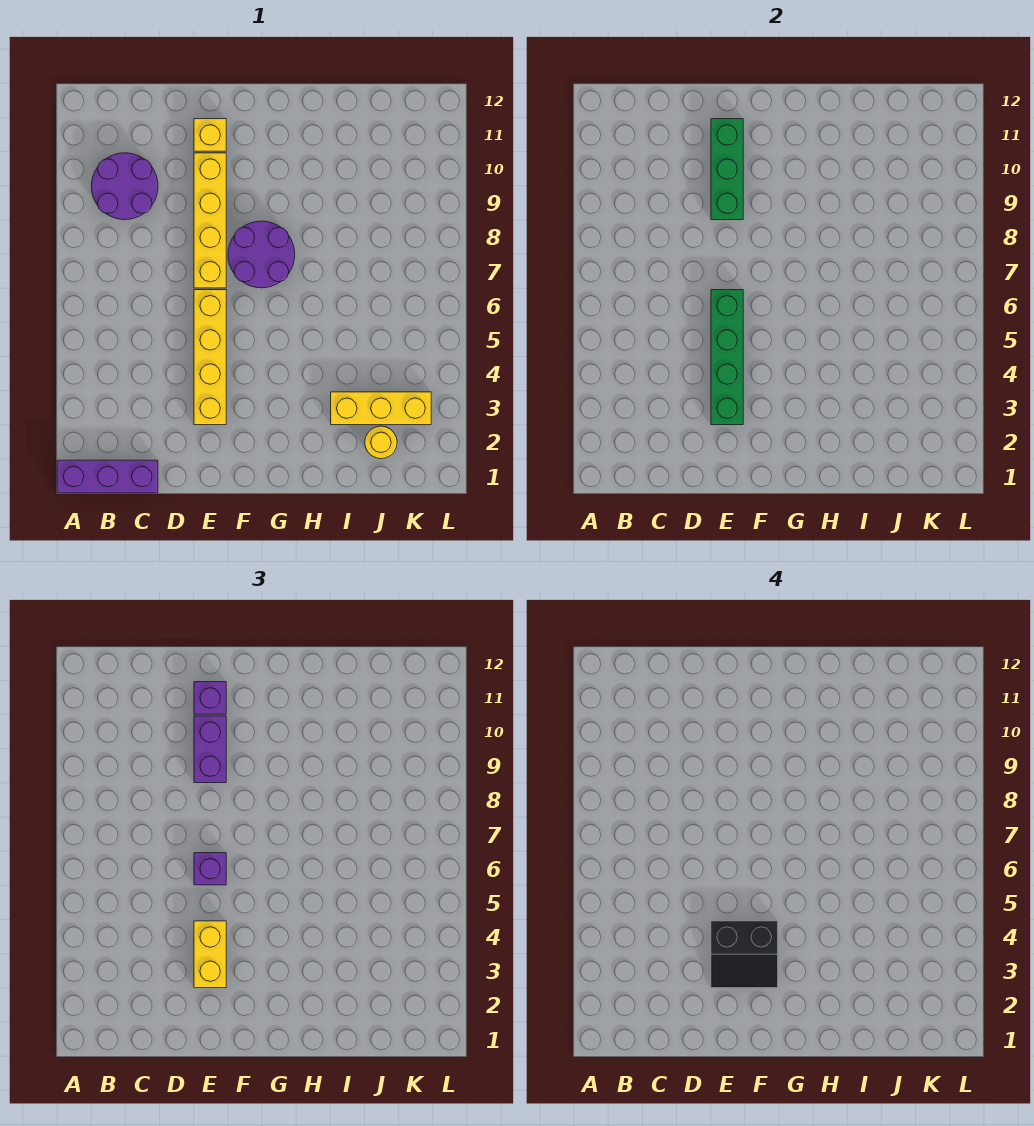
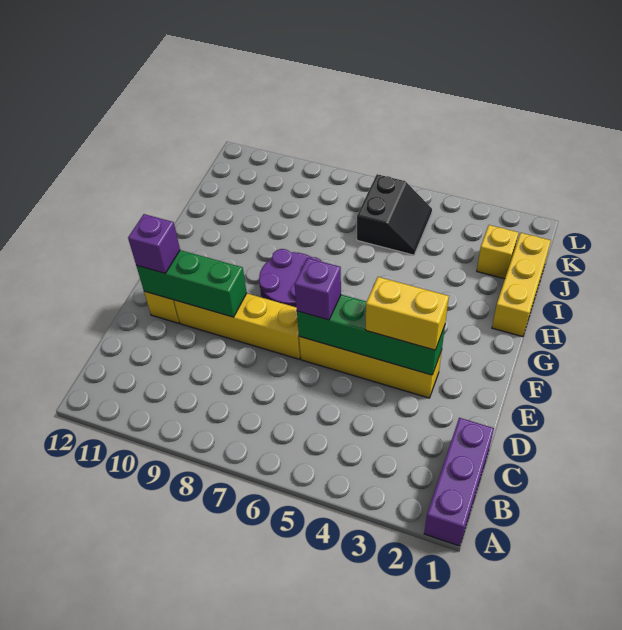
purple round brick B9:C10 level 1 -> none
black slope E3:F4 level 4 top 4 -> black slope J5:K6 level 1 top 6
purple brick E9:E10 level 3 -> none
yellow brick I3:K3 level 1 -> yellow brick H1:J1 level 1
yellow round brick J2 level 1 -> yellow brick J2 level 1

